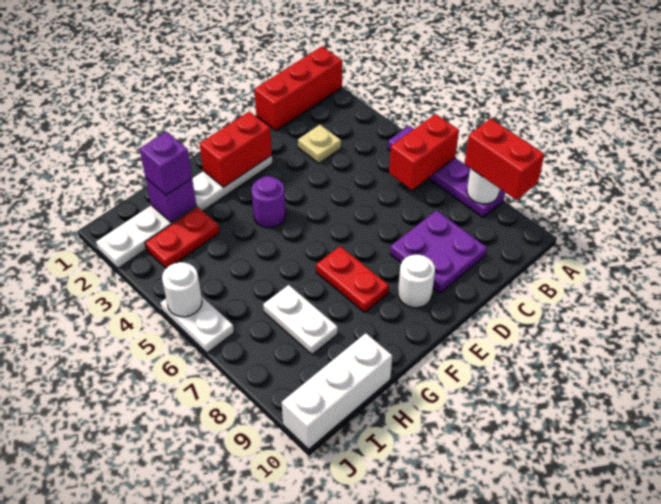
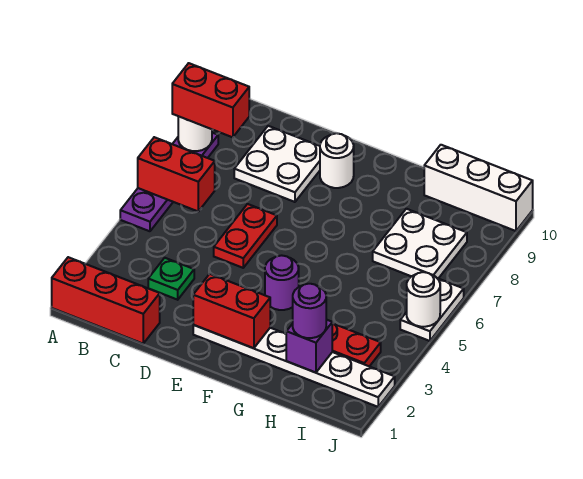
red brick A8:A9 level 3 -> red brick A8:B8 level 3
tan plate C3 level 1 -> green plate C3 level 1
purple plate C8:D9 level 1 -> white plate C8:D9 level 1
red plate F7:F8 level 1 -> red plate D5:D6 level 1
purple brick H2 level 3 -> purple round brick H2 level 3
white plate H7:H8 level 1 -> white plate H7:I8 level 1

